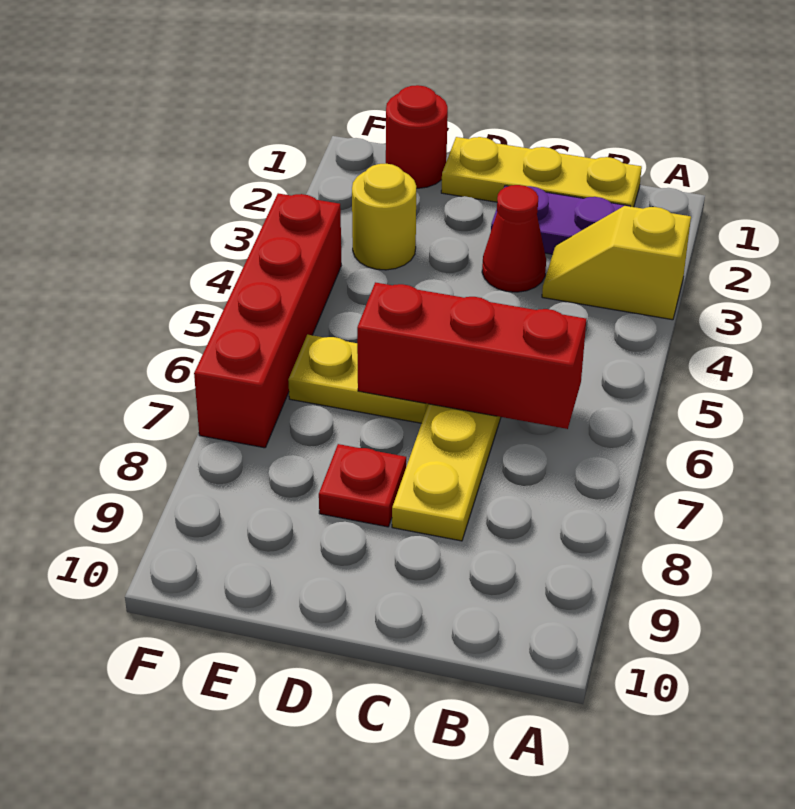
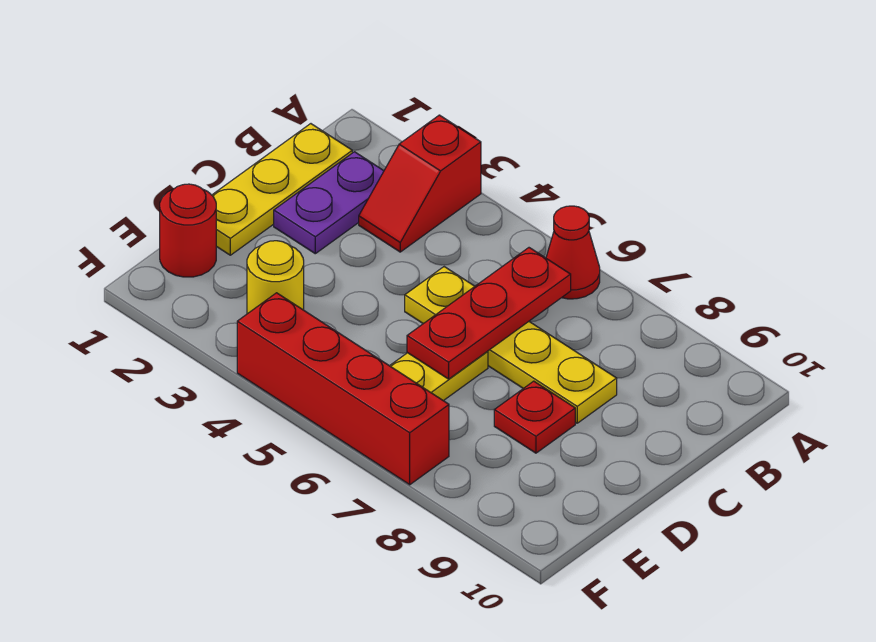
yellow slope A3:B3 level 1 top A -> red slope A3:B3 level 1 top A
red brick B6:D6 level 2 -> red plate B6:D6 level 2
red cone C3 level 1 -> red cone A6 level 1

